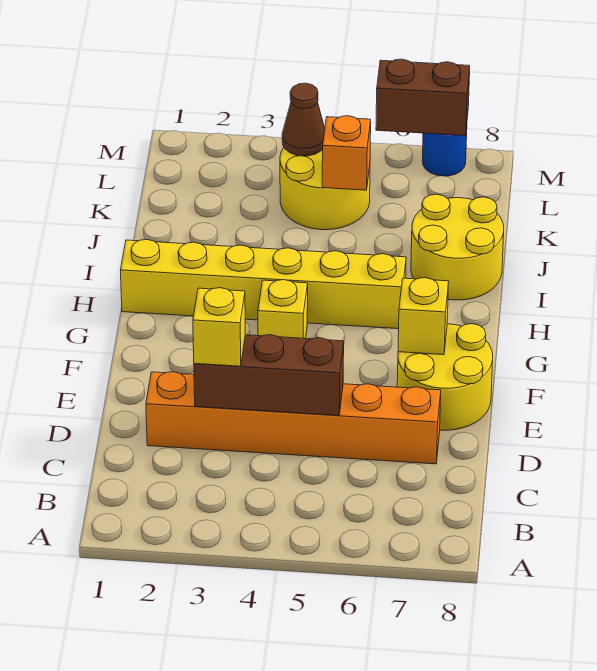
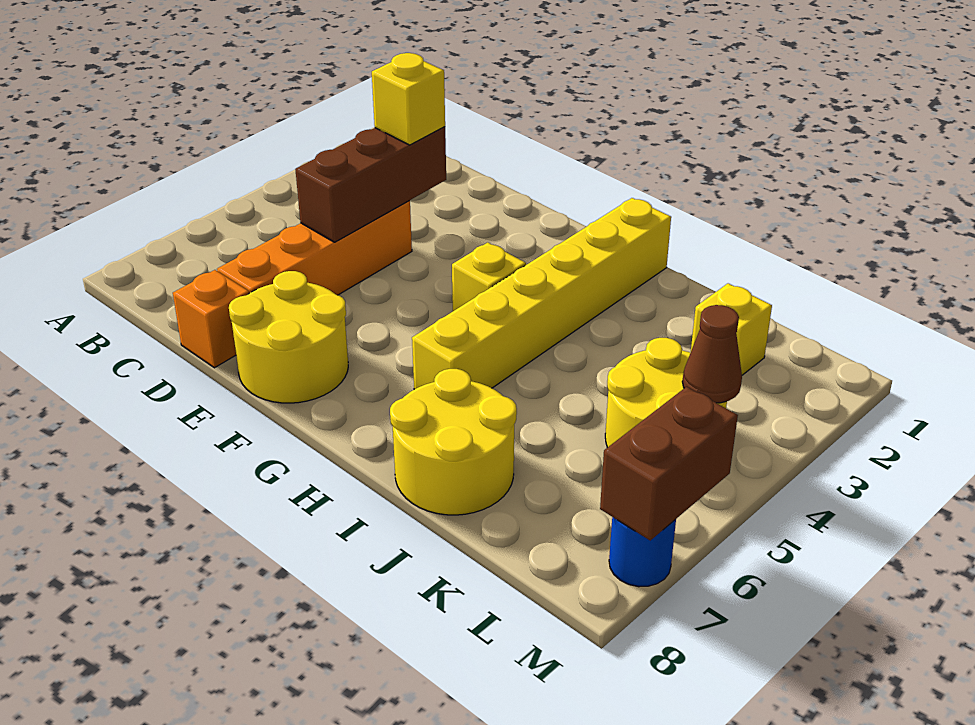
orange brick D2:D7 level 1 -> orange brick D4:D7 level 1
yellow brick F7 level 2 -> yellow brick K2 level 1
orange brick K5 level 2 -> orange brick D8 level 1

